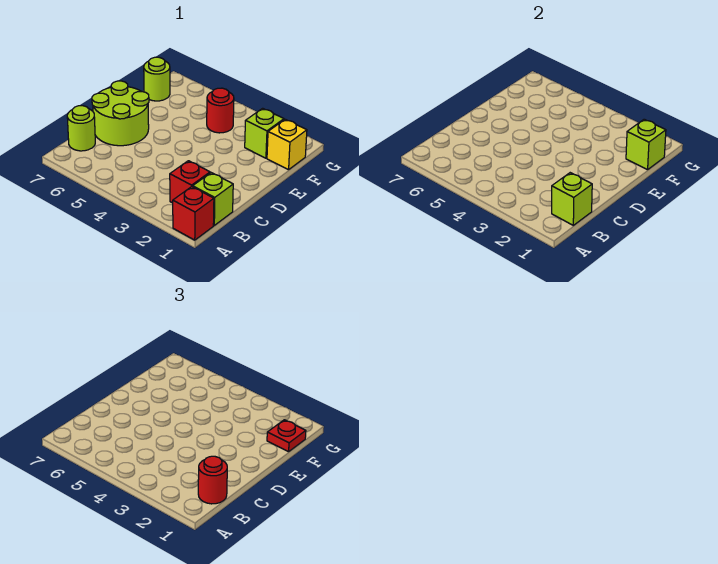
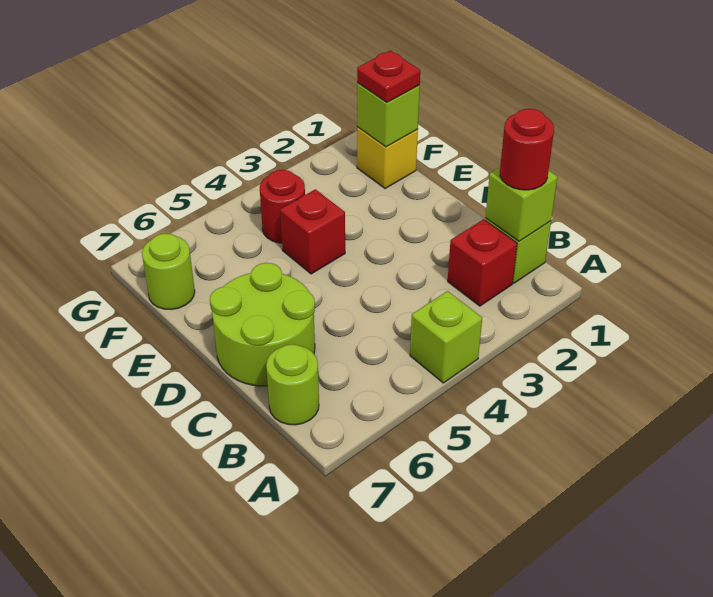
red brick A1 level 1 -> red brick E4 level 1
lime brick F2 level 1 -> lime brick A4 level 1

